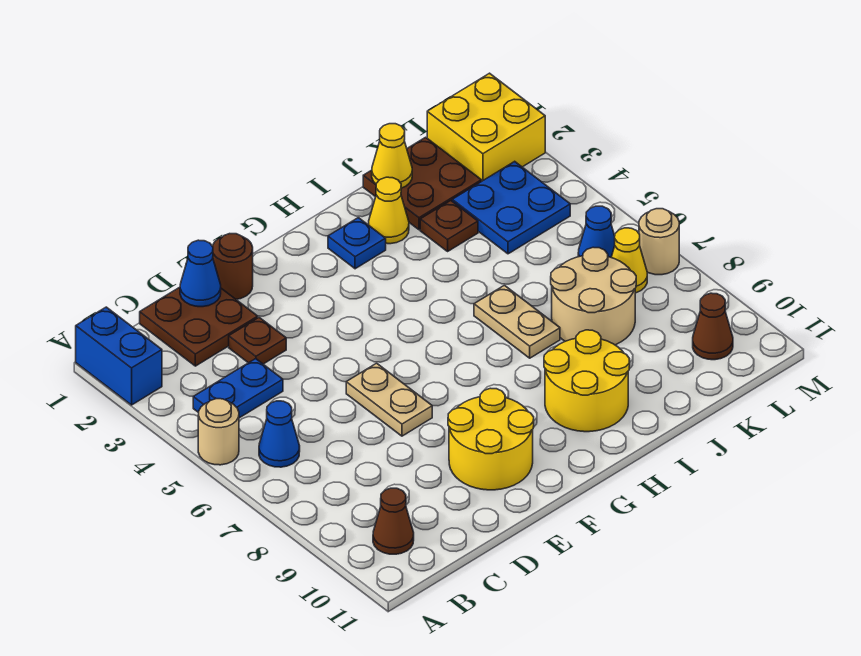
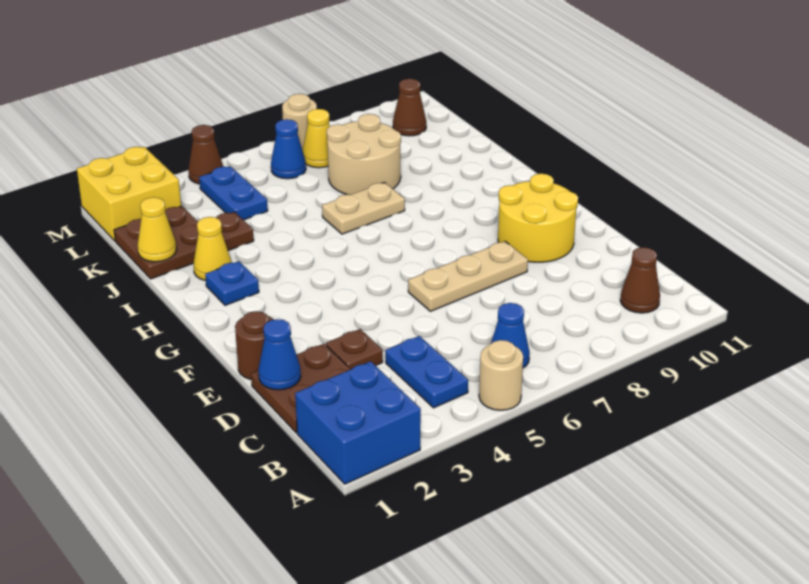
blue brick A1:A2 level 1 -> blue brick A1:B2 level 1
tan plate E6:E7 level 1 -> tan plate E6:E8 level 1
yellow round brick H9:I10 level 1 -> none
blue plate K3:L4 level 1 -> blue plate K4:L4 level 1
none -> brown cone M4 level 1

